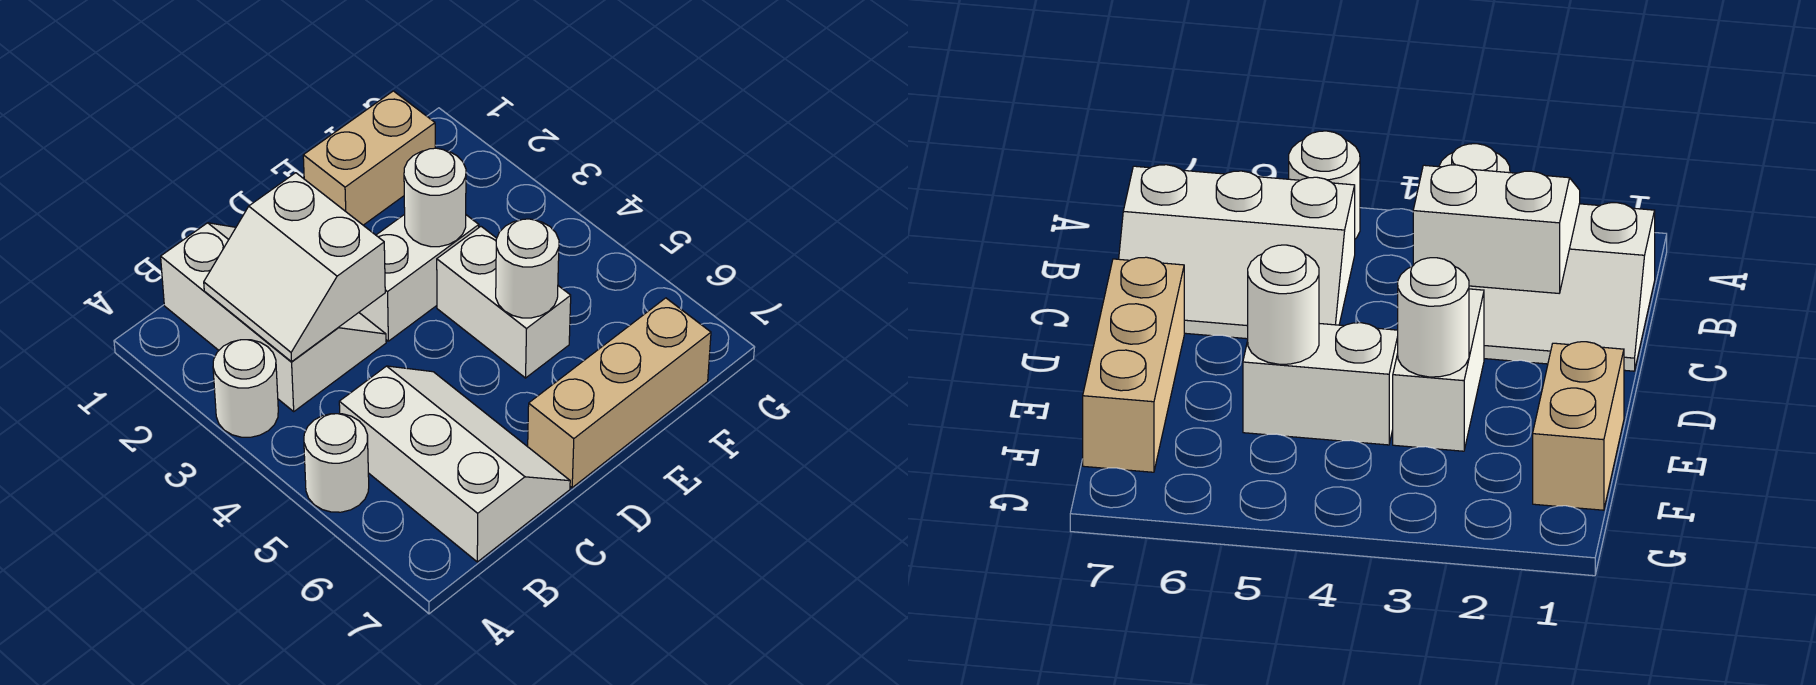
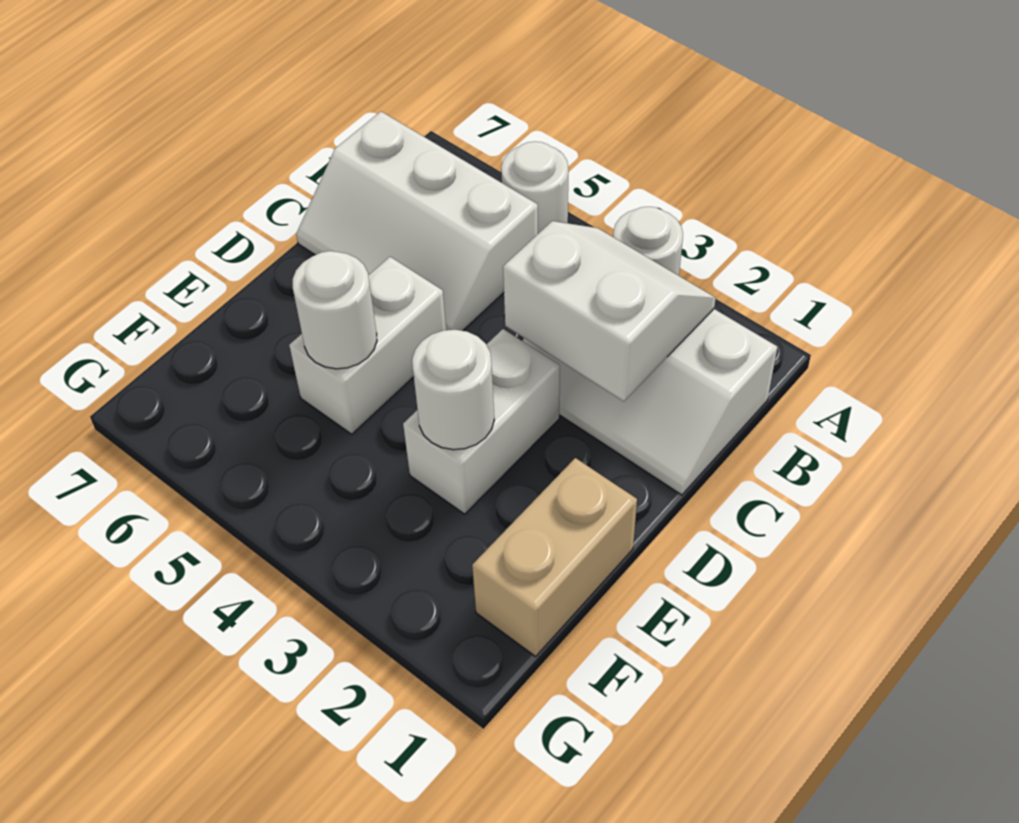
tan brick D7:F7 level 1 -> none
white brick E4:E5 level 1 -> white brick D5:E5 level 1

